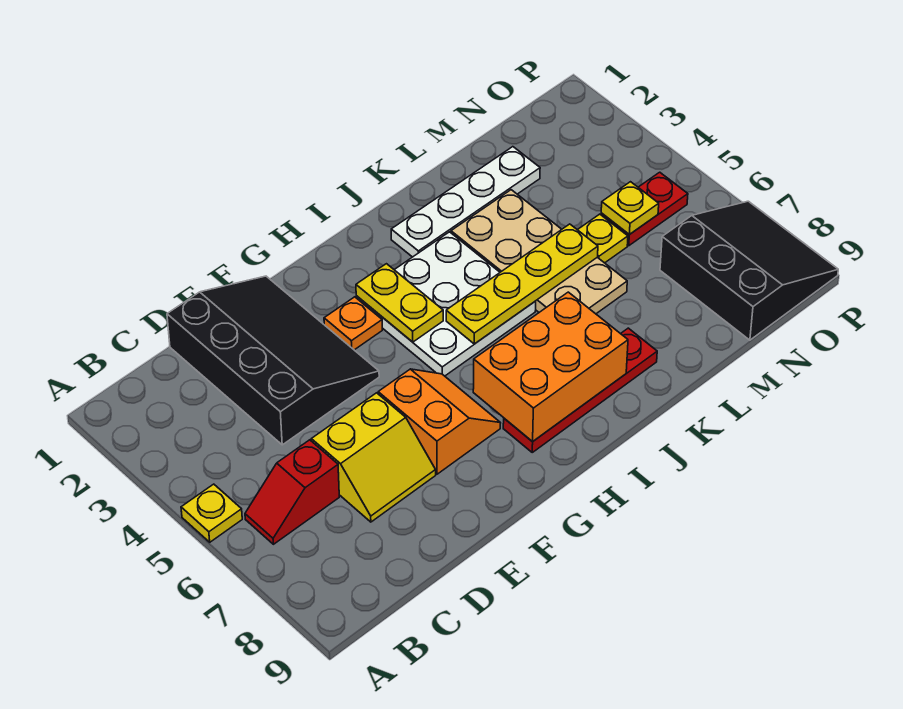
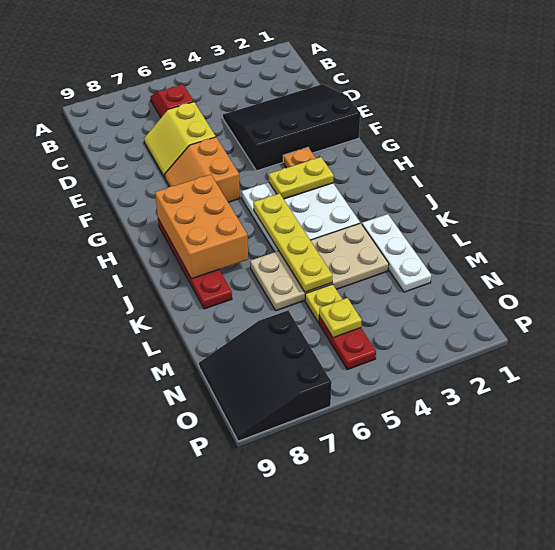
yellow plate A5 level 1 -> none
black slope D1:F4 level 1 top D -> black slope D1:F4 level 1 top F
orange slope F6:G7 level 1 top F -> orange slope F6:G7 level 1 top 6
white plate J2:M2 level 1 -> white plate K2:M2 level 1
black slope N7:P9 level 1 top N -> black slope N7:P9 level 1 top 7

